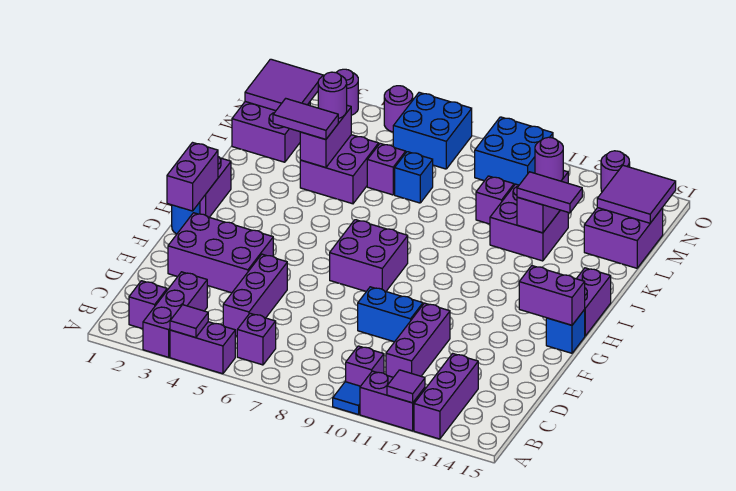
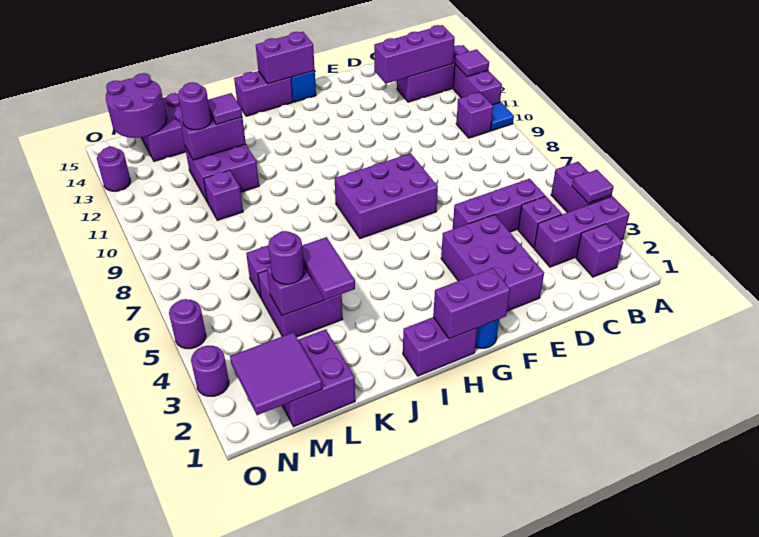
purple brick B6 level 1 -> purple brick C4 level 1
purple brick C11:E11 level 1 -> purple brick B13:D13 level 2
blue brick E9:E10 level 1 -> none
purple brick G7:H8 level 1 -> purple brick F7:H8 level 1
purple brick G14:G15 level 2 -> purple brick G15:H15 level 2
purple tile K12:K13 level 3 -> purple tile K12 level 3
blue brick L7 level 1 -> none
purple tile M14:N15 level 2 -> purple round brick M14:N15 level 2
blue brick N6:O7 level 1 -> none
blue brick N9:O10 level 1 -> none

